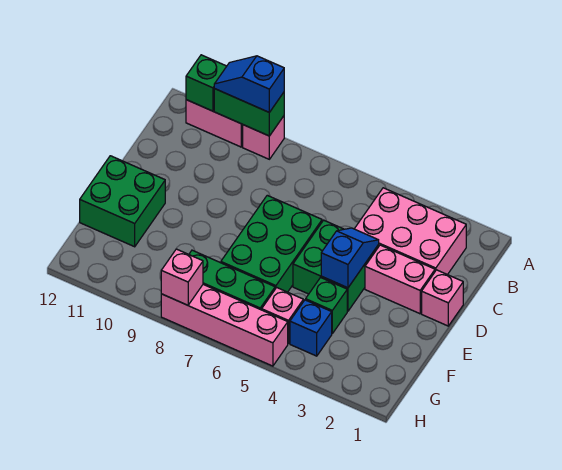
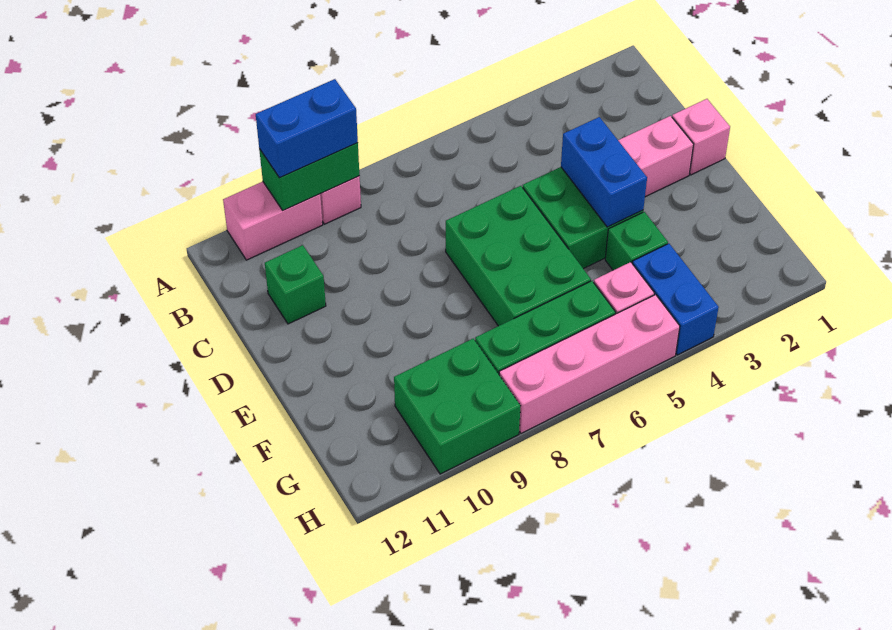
blue slope A9:A10 level 3 top 9 -> blue brick A9:A10 level 3
green brick A11 level 2 -> green brick C11 level 1
pink brick B2:C4 level 1 -> none
blue slope D4:E4 level 2 top E -> blue brick D4:E4 level 2
green brick E11:F12 level 1 -> green brick G9:H10 level 1
blue brick G4 level 1 -> blue brick G4:H4 level 1
pink brick H8 level 2 -> none

